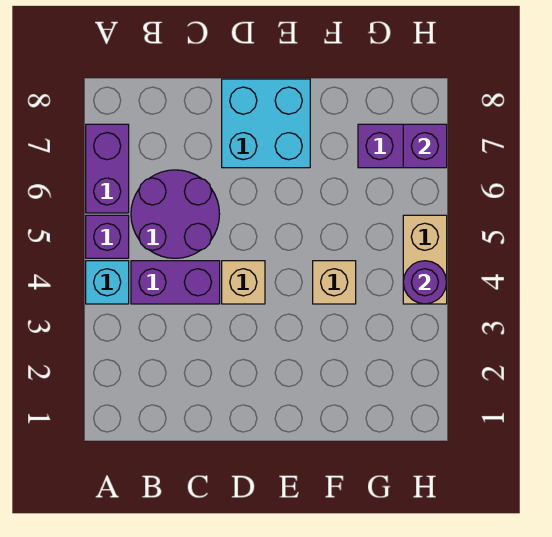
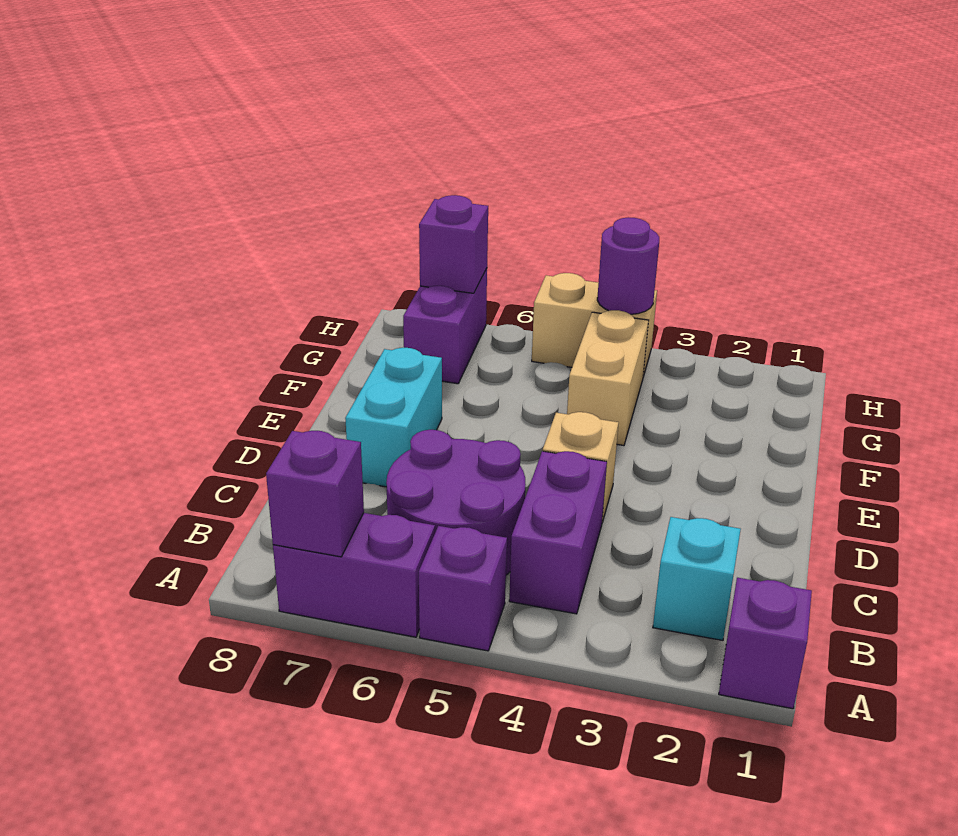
none -> purple brick A1 level 1
cyan brick A4 level 1 -> cyan brick B2 level 1
none -> purple brick A7 level 2
cyan brick D7:E8 level 1 -> cyan brick D7:E7 level 1
tan brick F4 level 1 -> tan brick F4:G4 level 1

